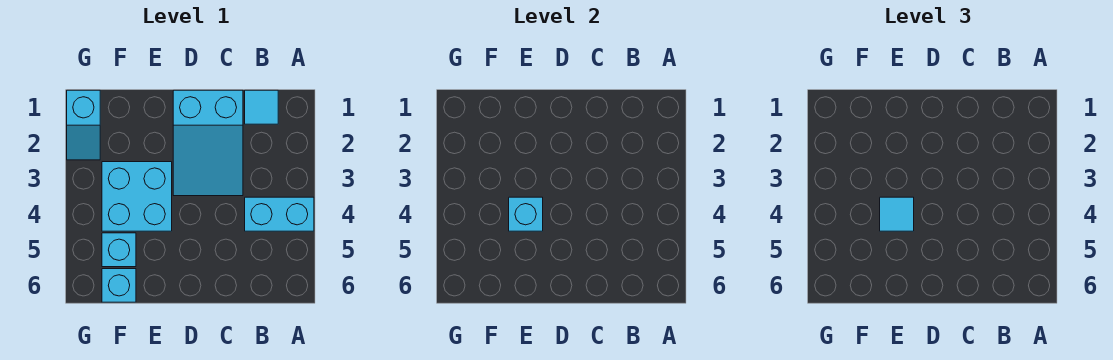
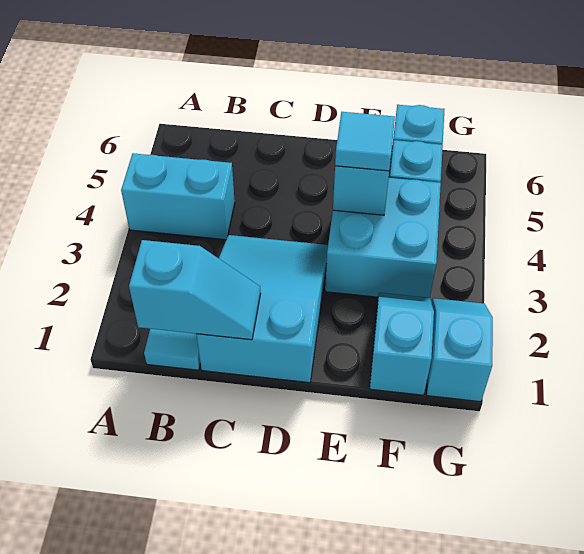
none -> cyan slope B1:C1 level 2 top B
none -> cyan slope F1:F2 level 1 top 1

